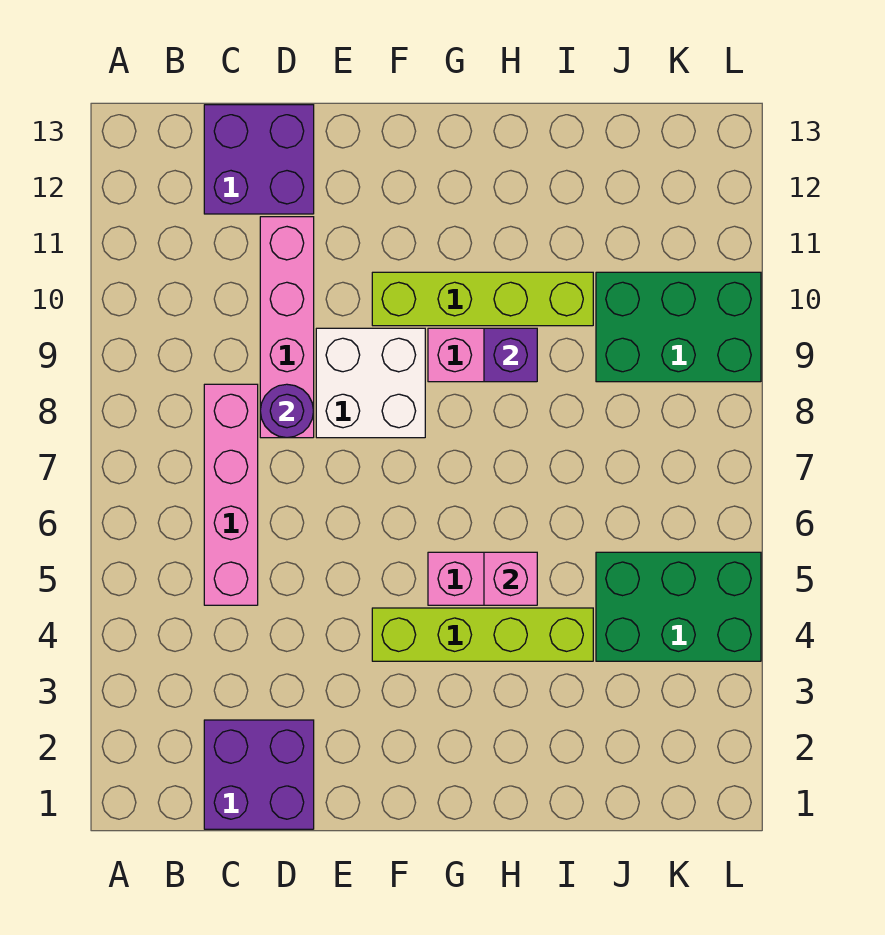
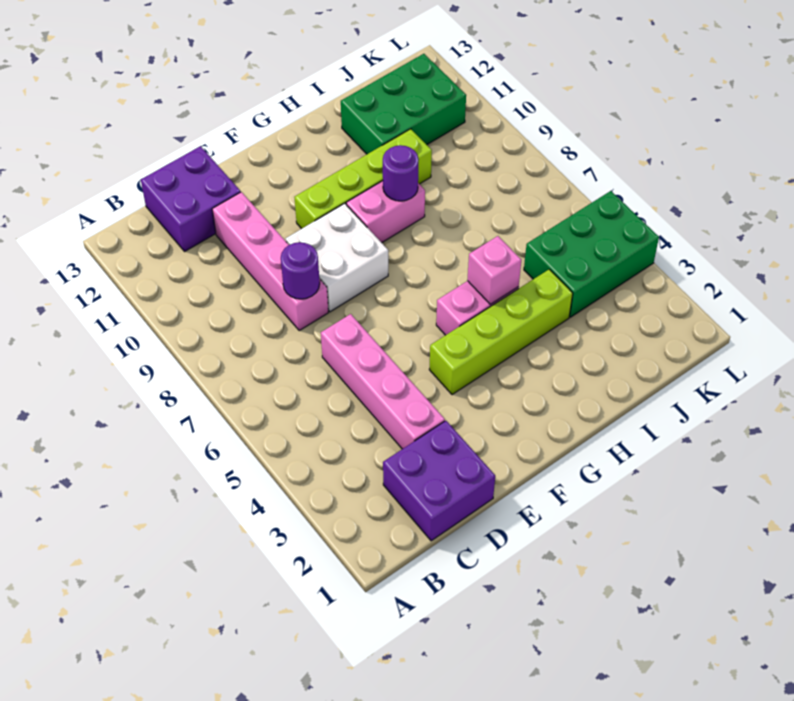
pink brick C5:C8 level 1 -> pink brick D3:D6 level 1
purple brick H9 level 2 -> purple round brick H9 level 2
green brick J9:L10 level 1 -> green brick I11:K12 level 1

